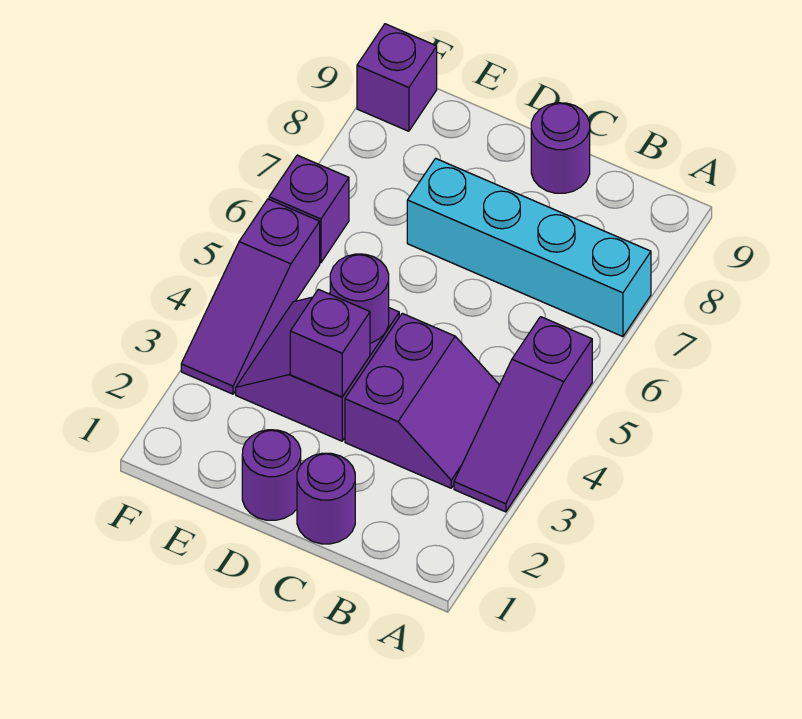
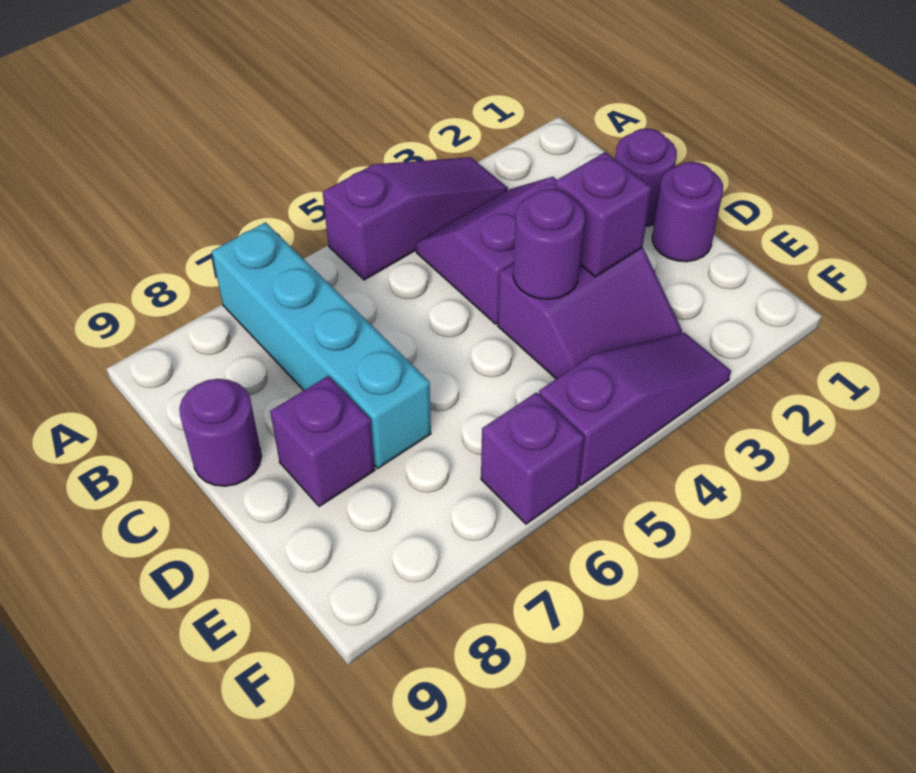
purple brick F9 level 1 -> purple brick D8 level 1

